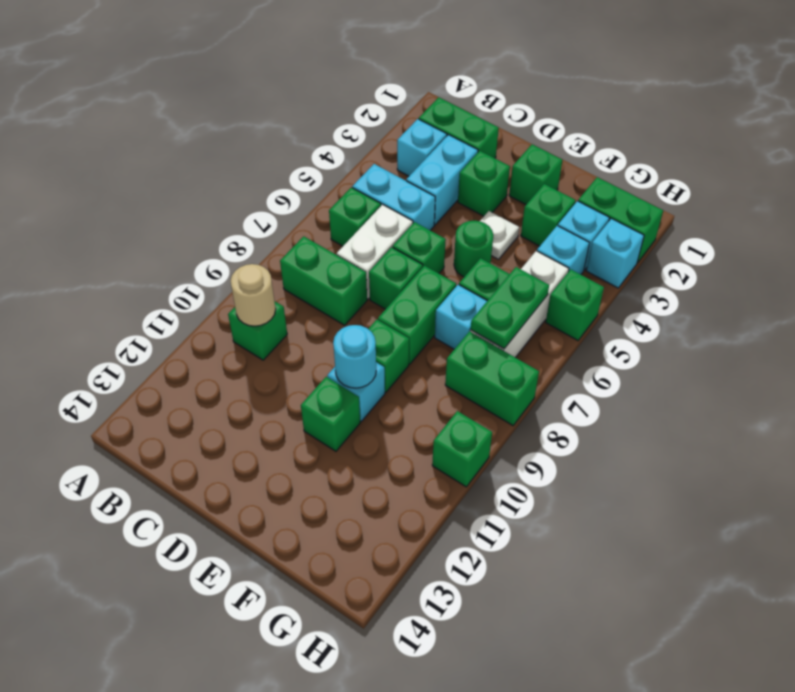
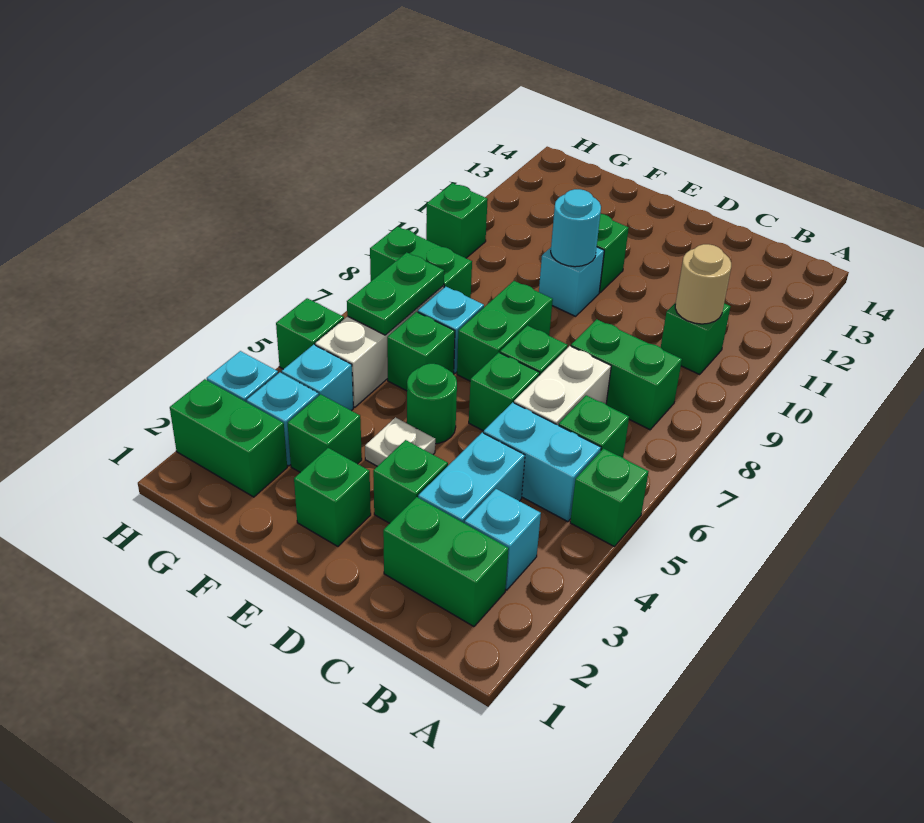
green brick E9 level 1 -> green brick A5 level 1

